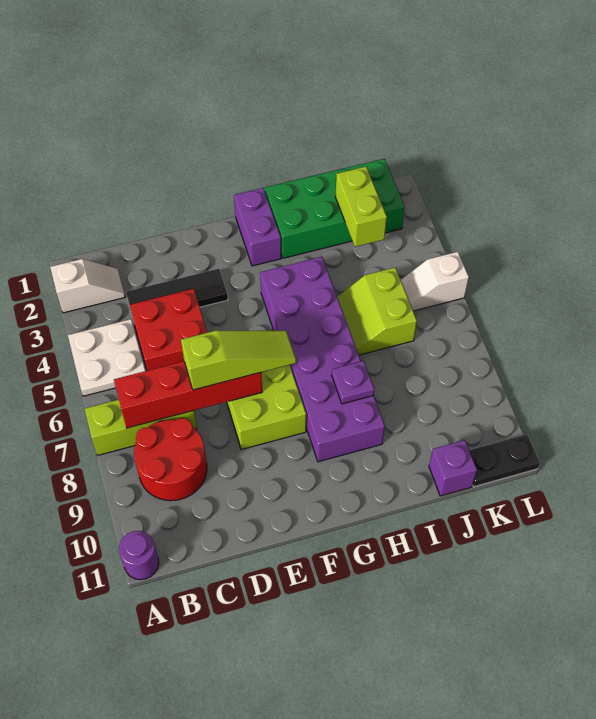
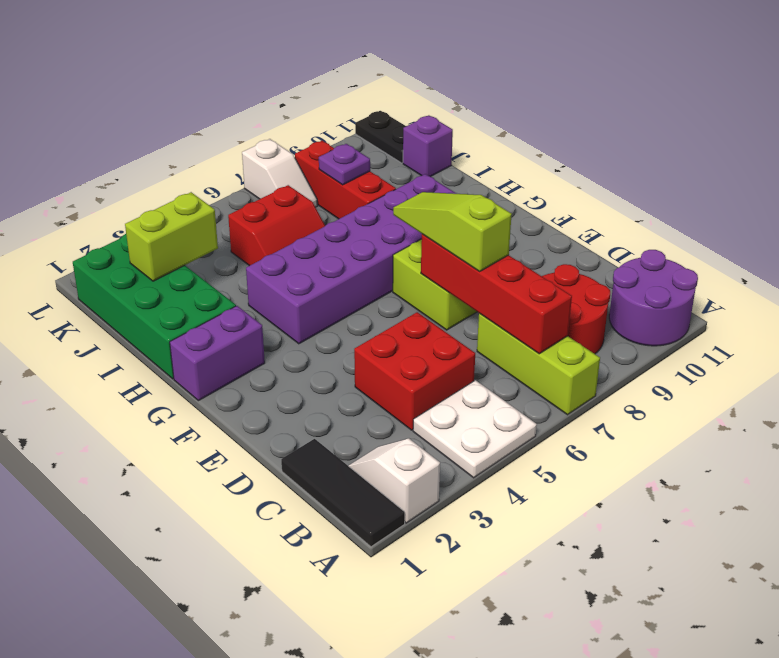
purple round brick A11 level 1 -> purple round brick A10:B11 level 1
black tile C3:E3 level 1 -> black tile A1:C1 level 1
purple plate H8 level 2 -> purple plate J8 level 2
lime slope I5:J6 level 1 top J -> red slope I5:J6 level 1 top J
none -> red brick I8:K8 level 1
white slope K5:L5 level 1 top L -> white slope K7:L7 level 1 top L

